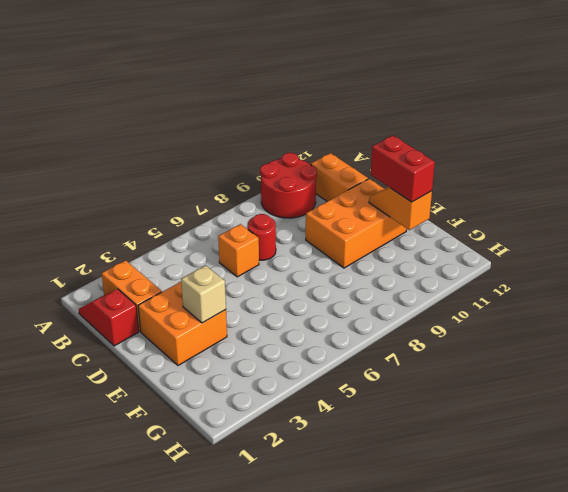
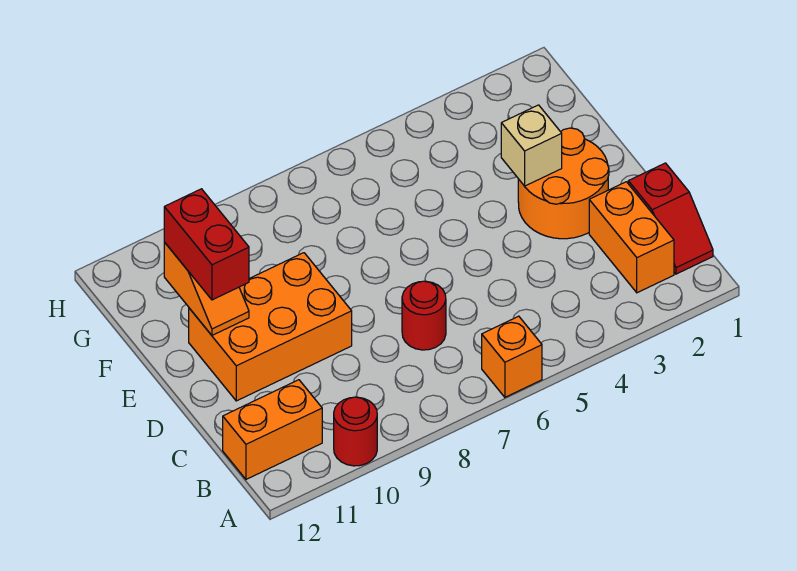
red round brick A9:B10 level 1 -> red round brick A10 level 1
orange brick B11:C11 level 1 -> orange brick B11:B12 level 1
orange brick C6 level 1 -> orange brick A6 level 1
orange brick D2:E3 level 1 -> orange round brick D2:E3 level 1

